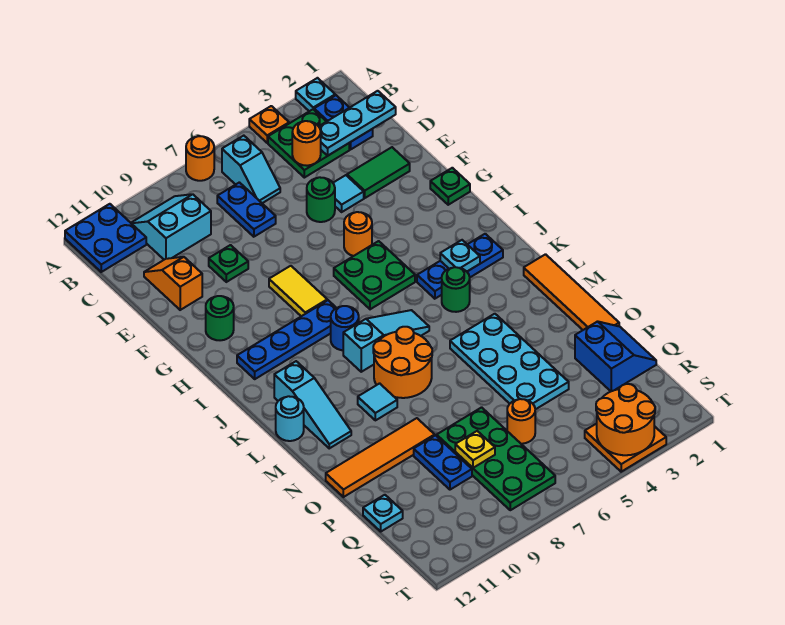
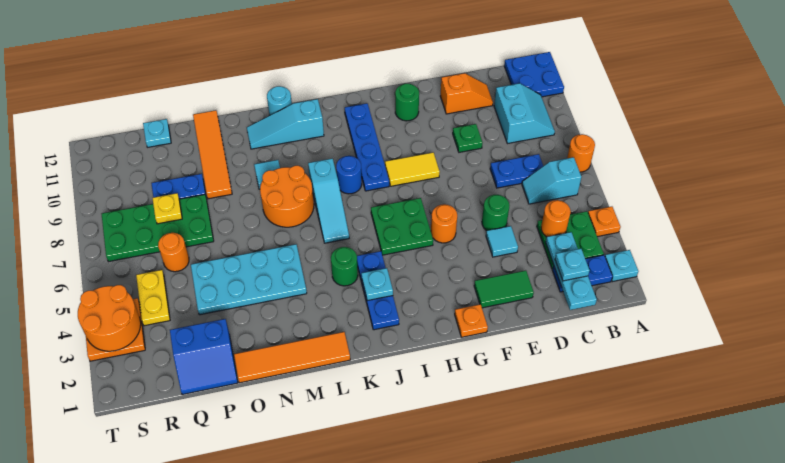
none -> cyan plate C2 level 3
green tile E2:E3 level 1 -> green tile E2:F2 level 1
green plate G1 level 1 -> orange plate G1 level 1
none -> yellow plate R4:R5 level 1

